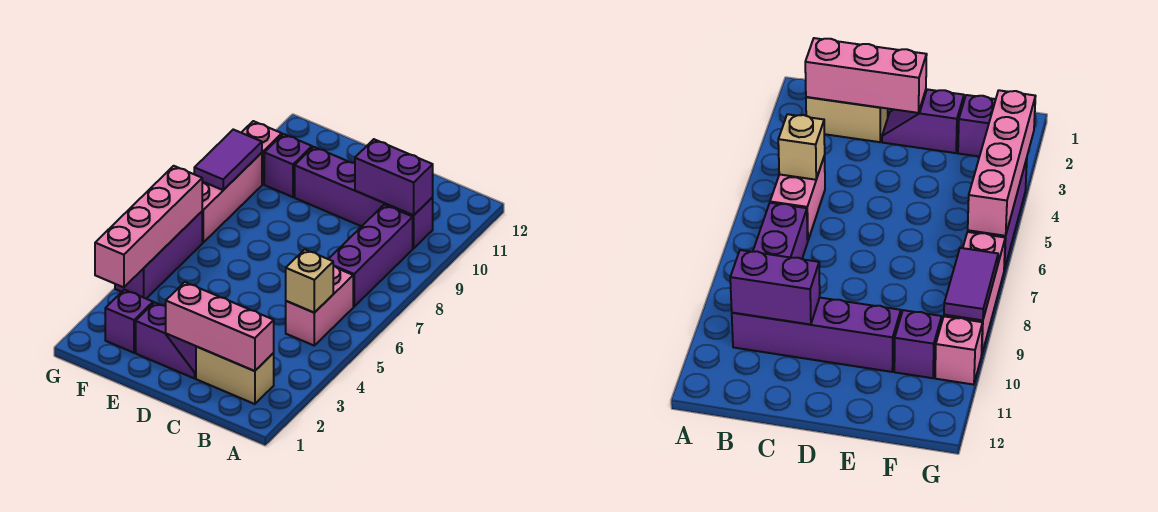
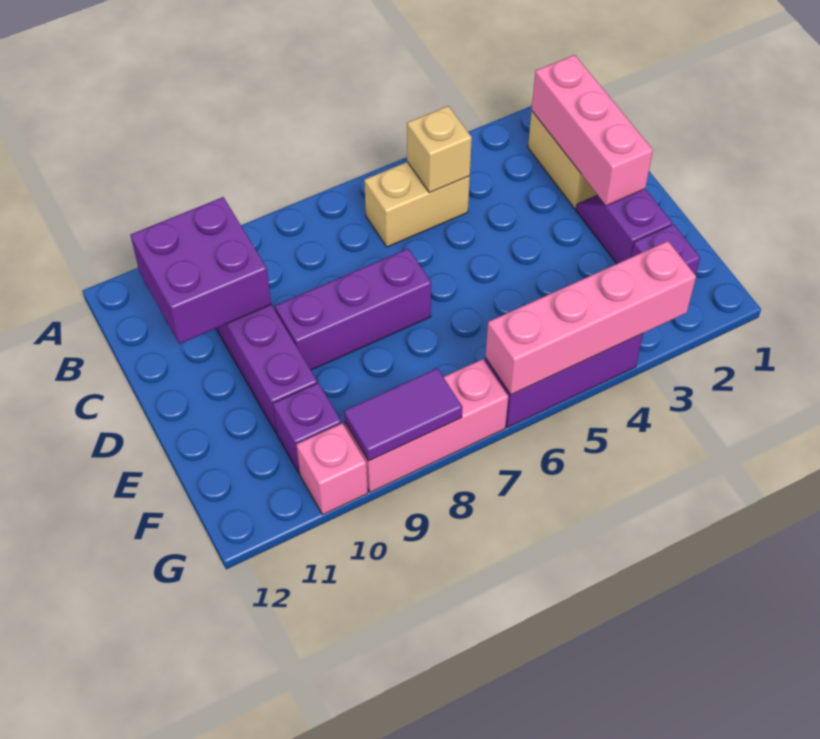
pink brick B5:B6 level 1 -> tan brick B5:B6 level 1
purple brick B7:B9 level 1 -> purple brick D7:D9 level 1
purple brick B10:C10 level 2 -> purple brick B10:C11 level 2

